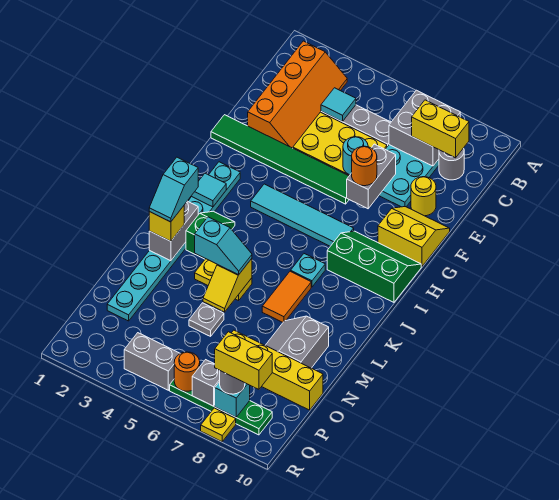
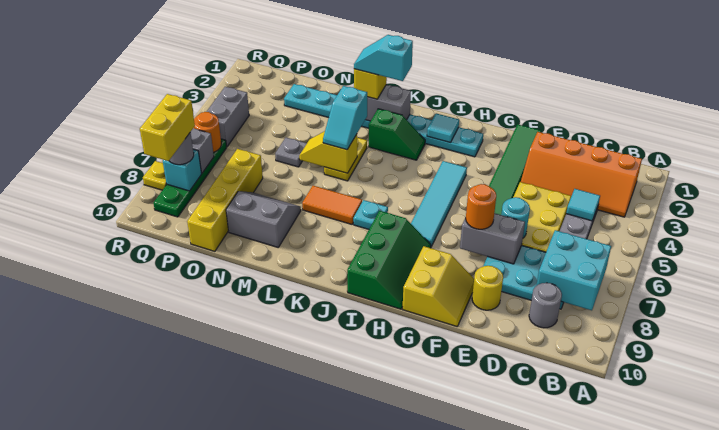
grey brick B7:C8 level 2 -> cyan brick B7:C8 level 2
yellow brick C8:C9 level 3 -> none

